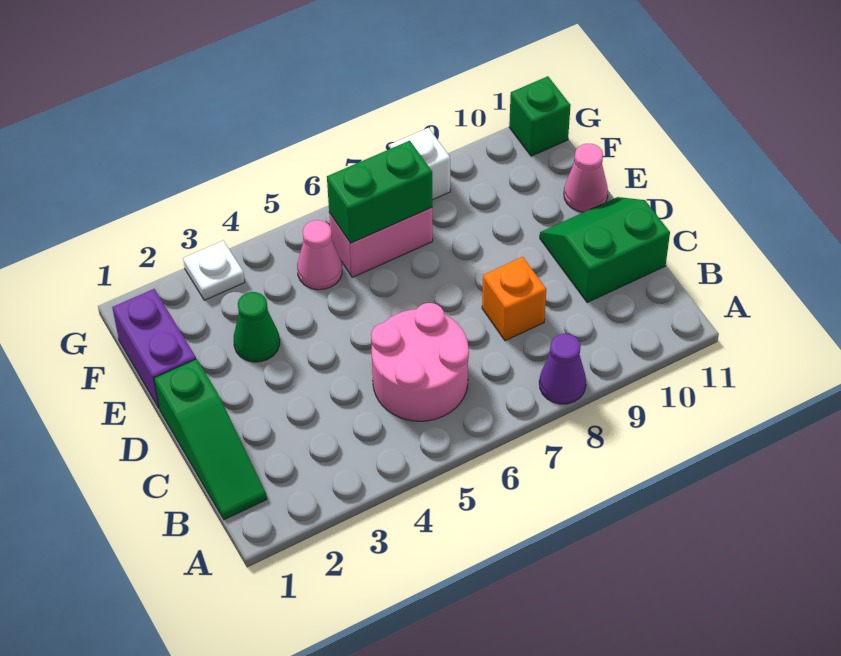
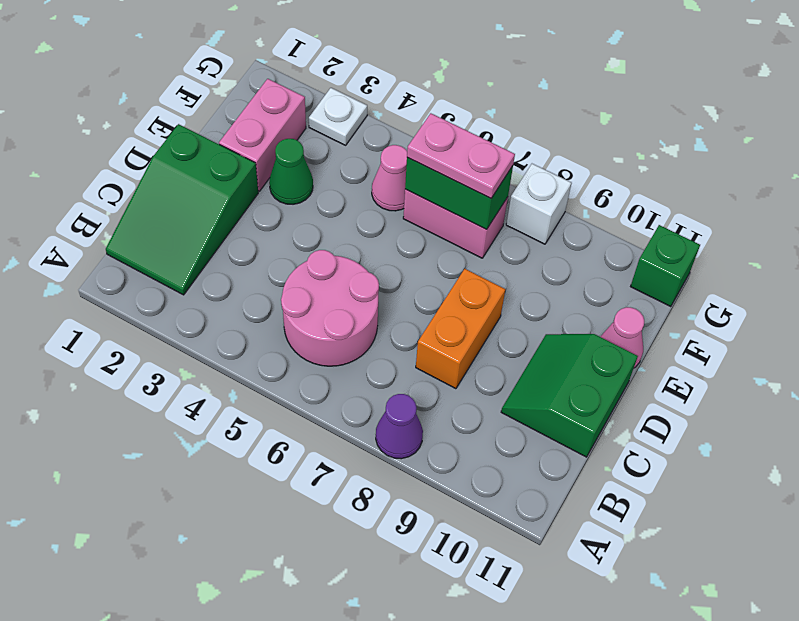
green slope B1:D1 level 1 top D -> green slope B1:D2 level 1 top D
orange brick C8 level 1 -> orange brick C8:D8 level 1
green slope C10:D11 level 1 top C -> green slope C10:D11 level 1 top 11
purple brick E1:F1 level 1 -> none
none -> pink brick E2:F2 level 1
none -> pink plate F6:F7 level 3

